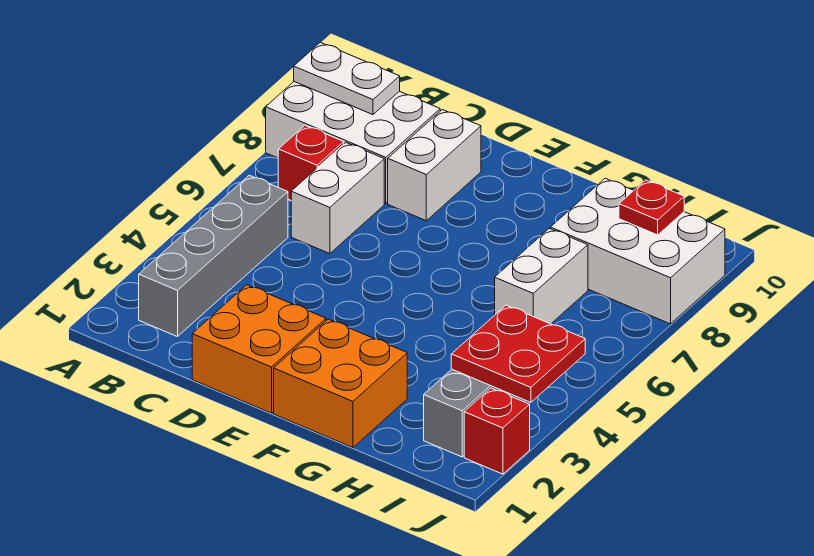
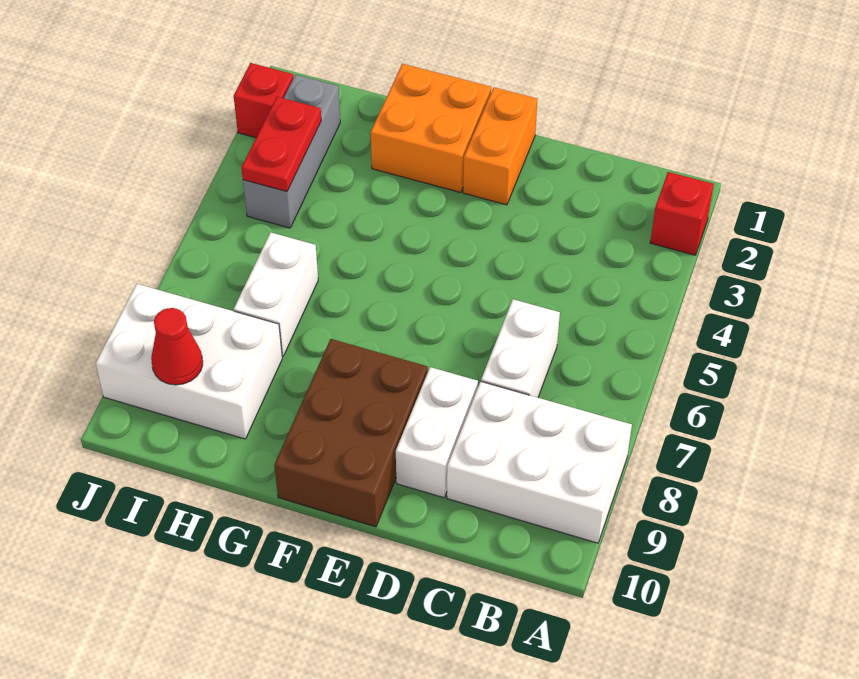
white plate A9:B9 level 2 -> none
grey brick B2:B5 level 1 -> none
red brick B7 level 1 -> red brick A2 level 1
orange brick D1:E2 level 1 -> orange brick E1:E2 level 1
none -> brown brick E8:F10 level 1
red plate I3:J4 level 2 -> red plate I3:I4 level 2
red plate I9 level 2 -> red cone I9 level 2

